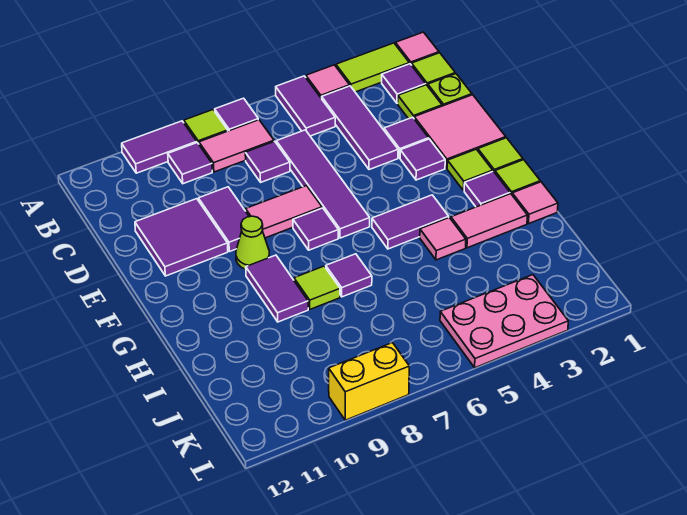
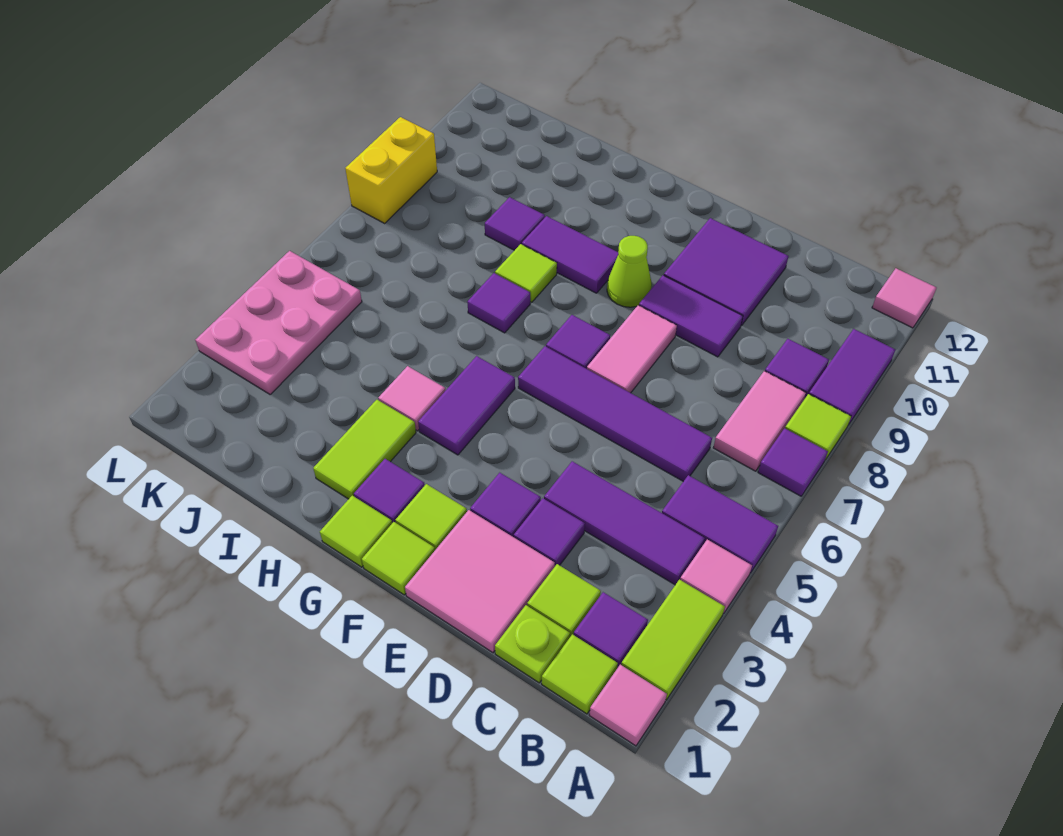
purple tile C7 level 1 -> purple tile I9 level 1
pink tile H1 level 1 -> pink tile A12 level 1
pink tile H2:H3 level 1 -> lime tile H2:H3 level 1

